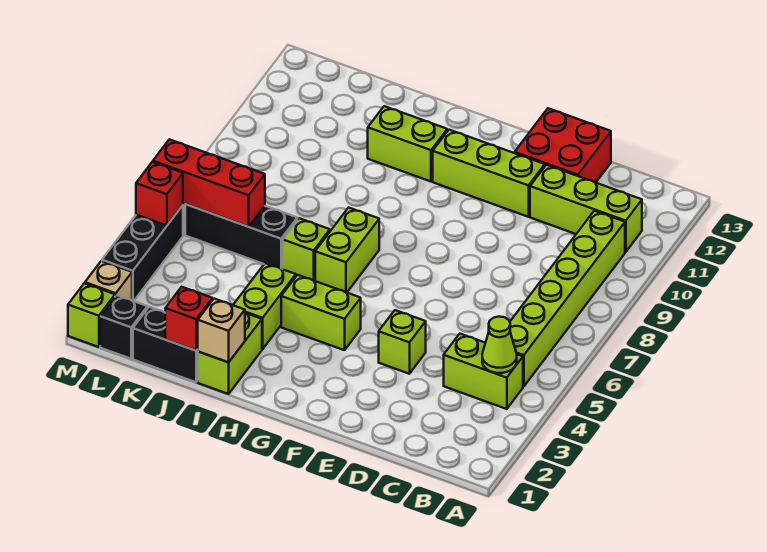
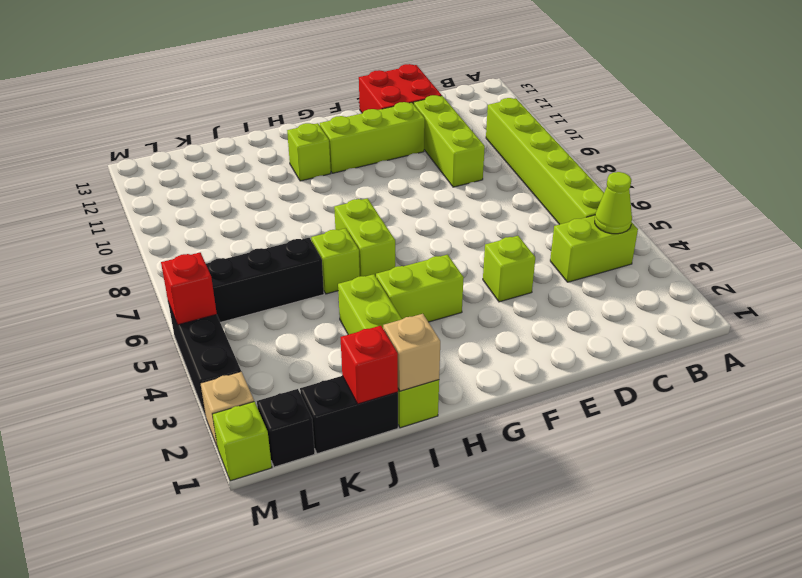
lime brick B11:D11 level 1 -> lime brick D9:D11 level 1
lime brick H11:I11 level 1 -> lime brick H11 level 1
red brick K6:M6 level 2 -> none

